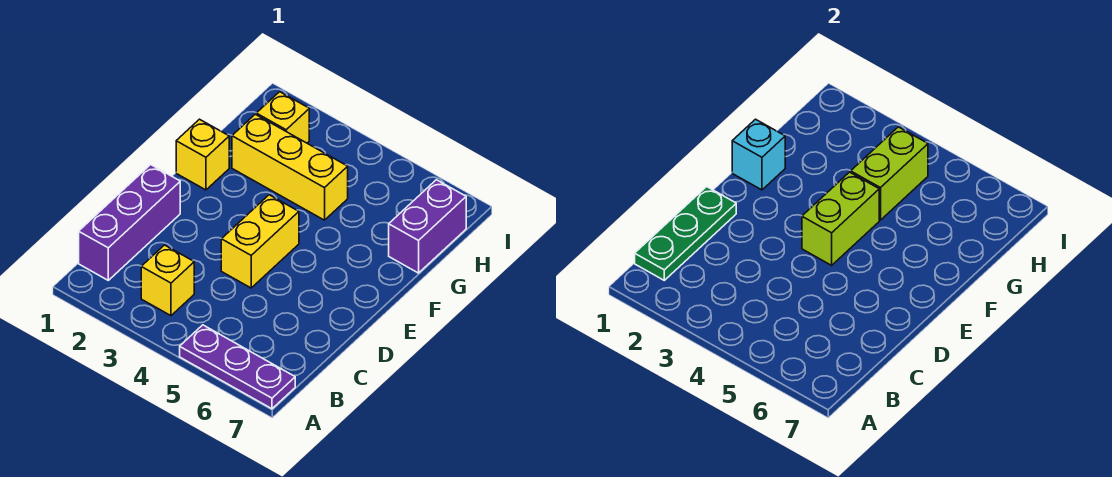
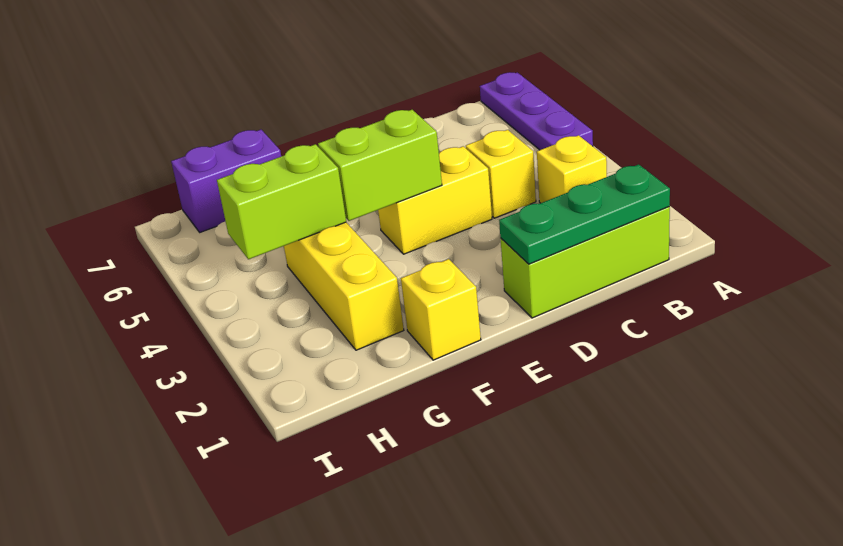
purple brick B1:D1 level 1 -> lime brick B1:D1 level 1
cyan brick F1 level 2 -> none
yellow brick H2 level 1 -> yellow brick C4 level 1

